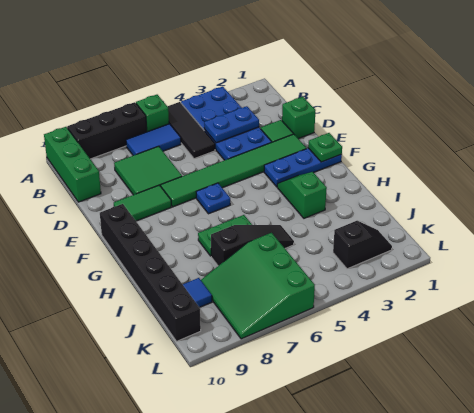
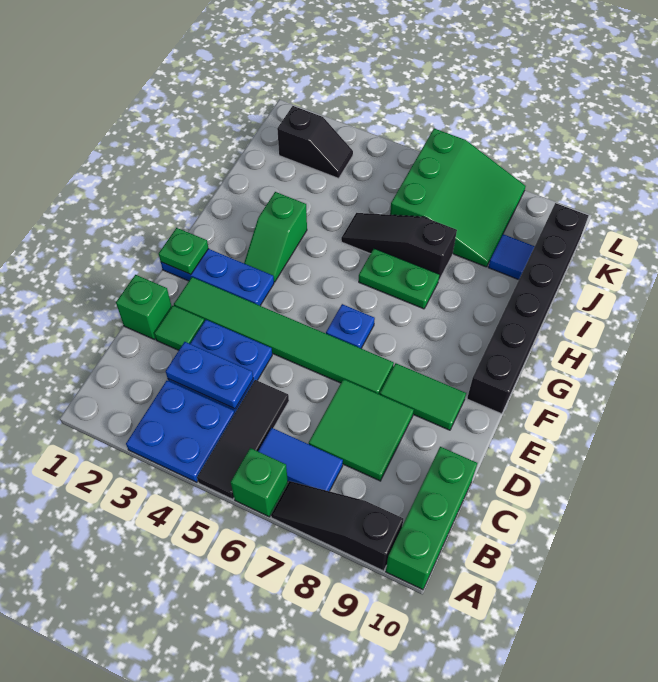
black brick A7:A9 level 1 -> black slope A7:A9 level 1 top 9
black slope K2:K3 level 1 top 3 -> black slope K2:K3 level 1 top 2

